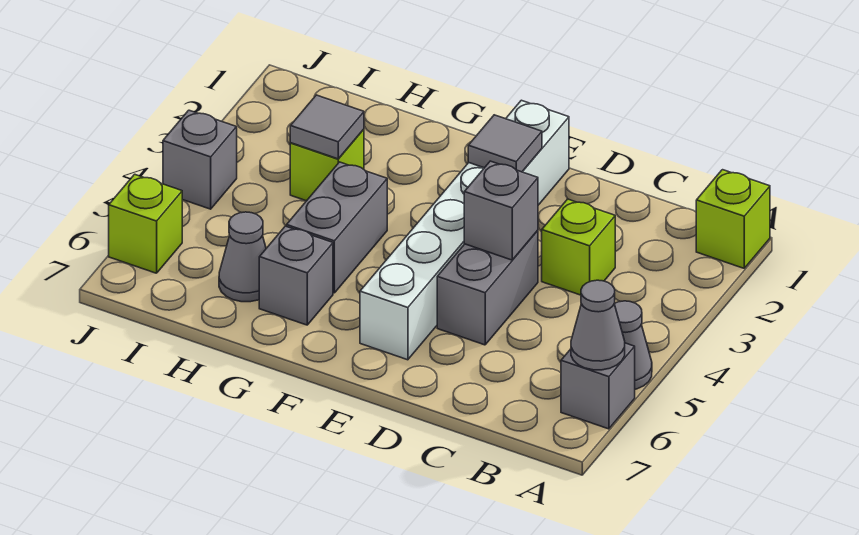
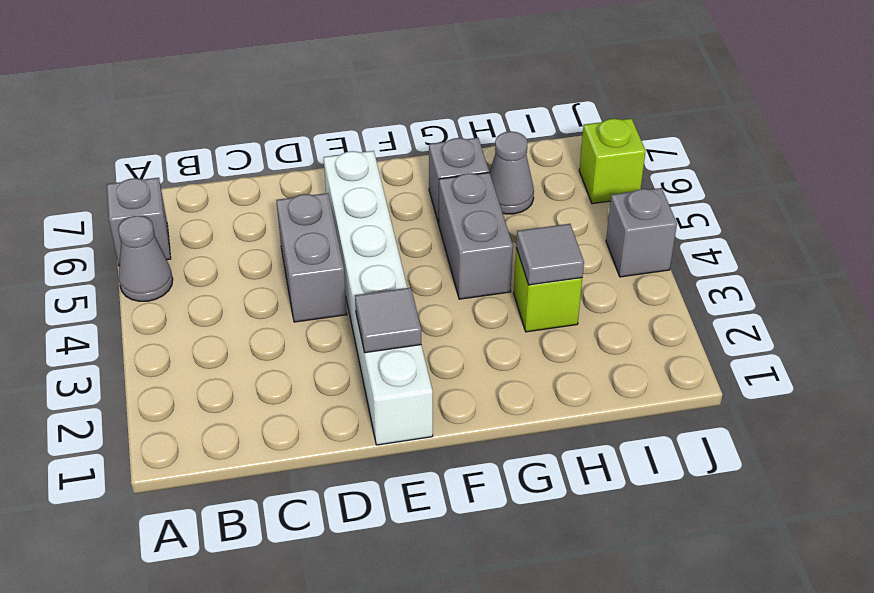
lime brick A1 level 1 -> none
grey cone A6 level 2 -> none
lime brick C3 level 1 -> none
grey brick D4 level 2 -> none

